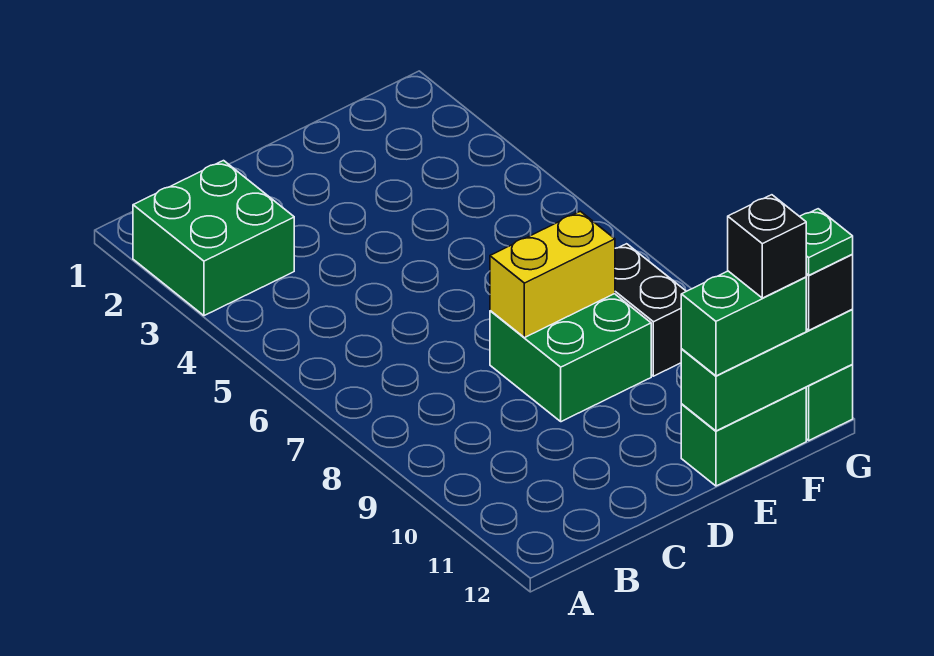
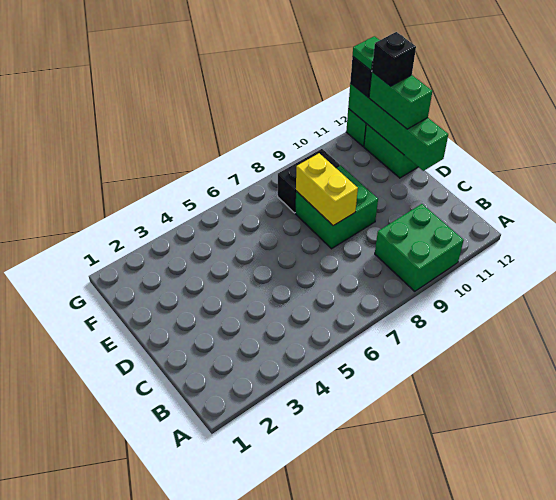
green brick A2:B3 level 1 -> green brick A9:B10 level 1
green brick E12:G12 level 2 -> green brick D12:G12 level 2

